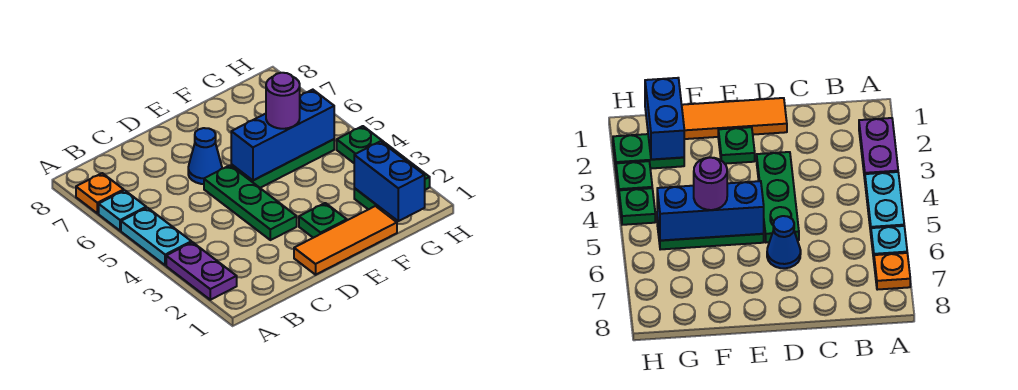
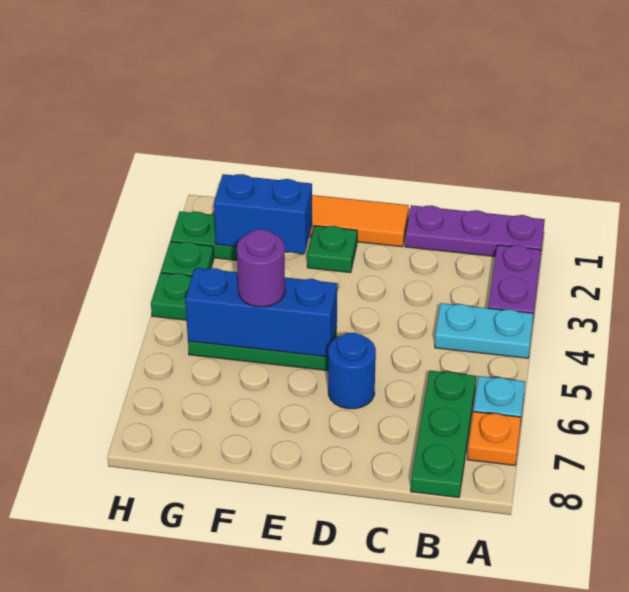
none -> purple plate A1:C1 level 1
cyan plate A4:A5 level 1 -> cyan plate A4:B4 level 1
green plate D3:D5 level 1 -> green plate B6:B8 level 1
blue cone D6 level 1 -> blue round brick D6 level 1
blue brick G1:G2 level 2 -> blue brick F2:G2 level 2

